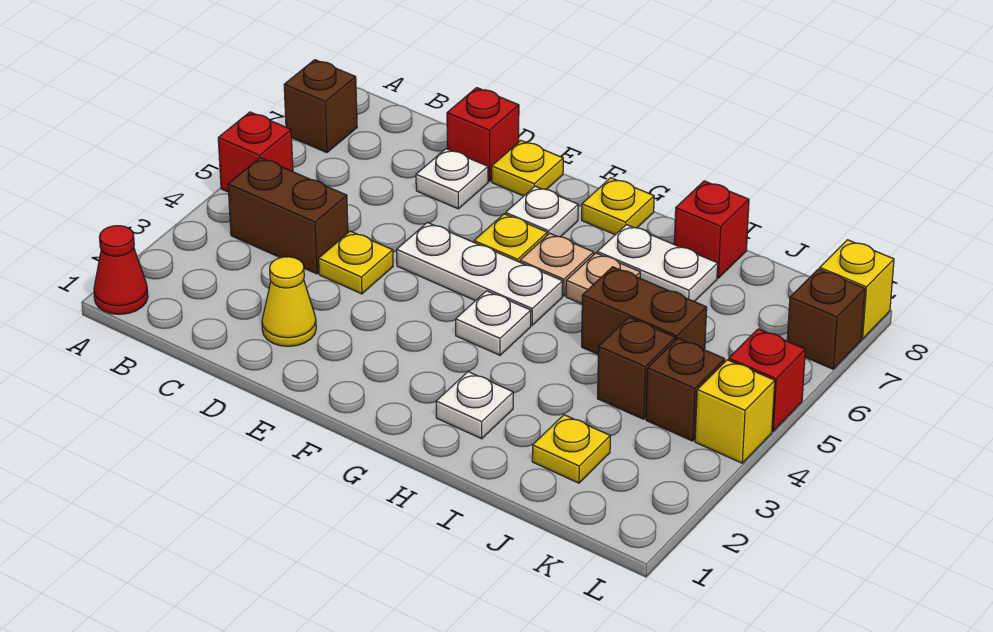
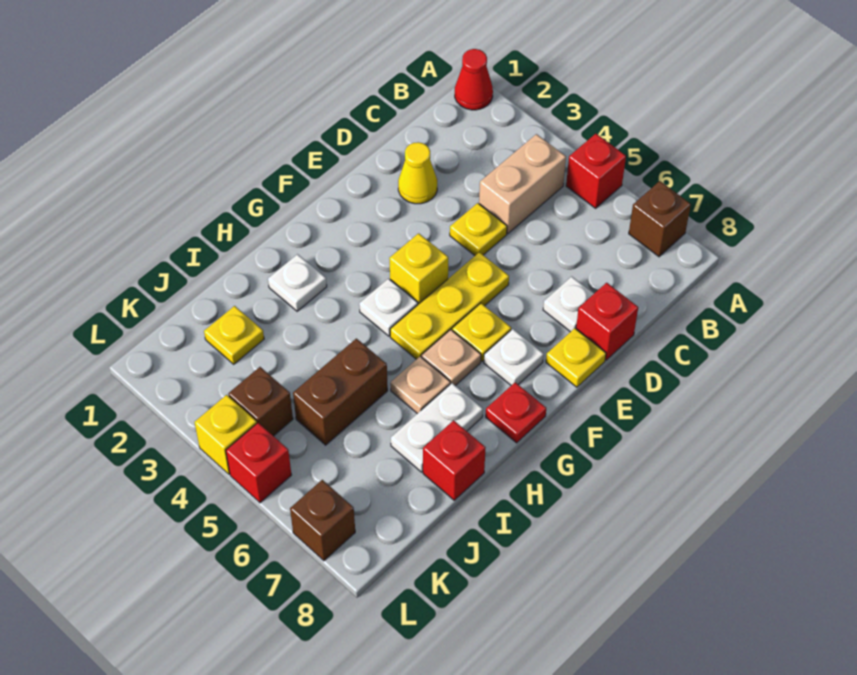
brown brick B4:C4 level 1 -> tan brick B4:C4 level 1
white plate E5:G5 level 1 -> yellow plate E5:G5 level 1
yellow plate G8 level 1 -> red plate G8 level 1
brown brick J4 level 1 -> none
yellow brick L8 level 1 -> yellow brick F4 level 1

